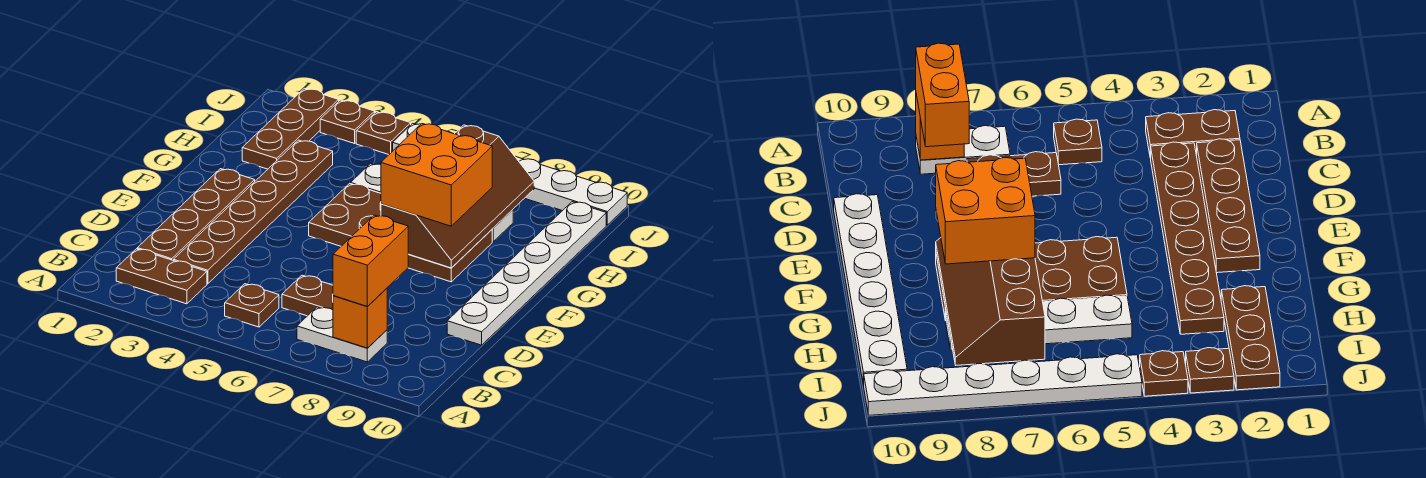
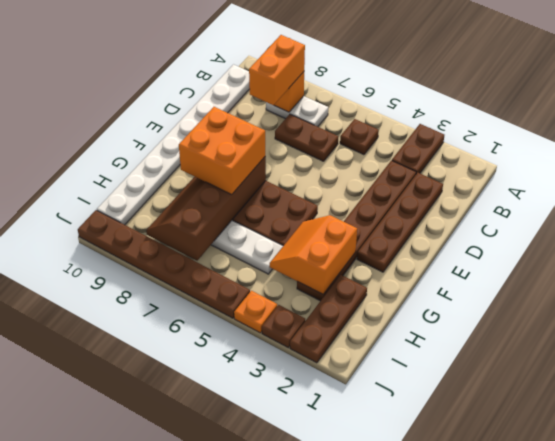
brown plate B2:B3 level 1 -> brown plate A3:B3 level 1
white plate D10:I10 level 1 -> white plate B10:I10 level 1
none -> orange slope G3:H4 level 2 top 3
brown plate J4 level 1 -> orange plate J4 level 1
white plate J5:J10 level 1 -> brown plate J5:J10 level 1

